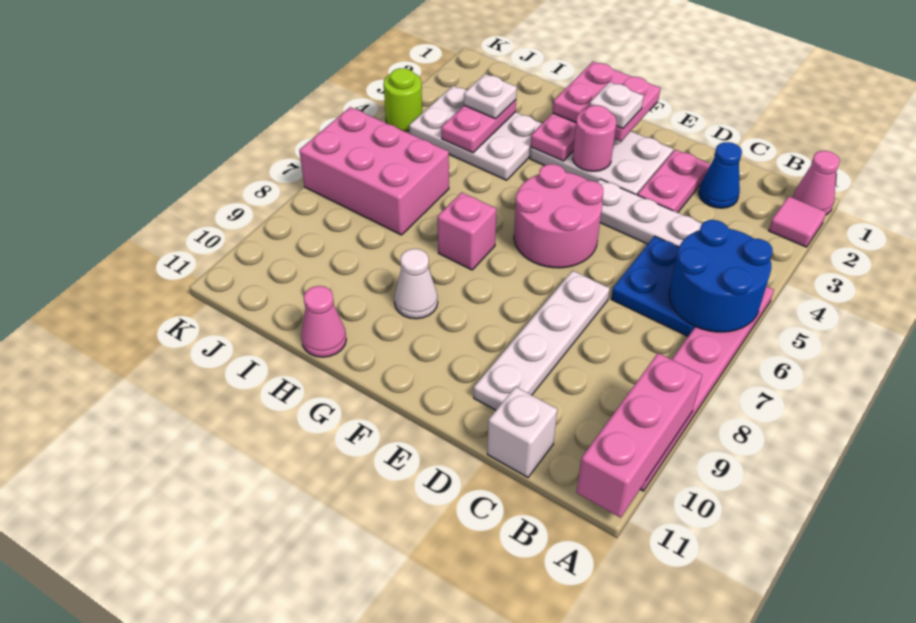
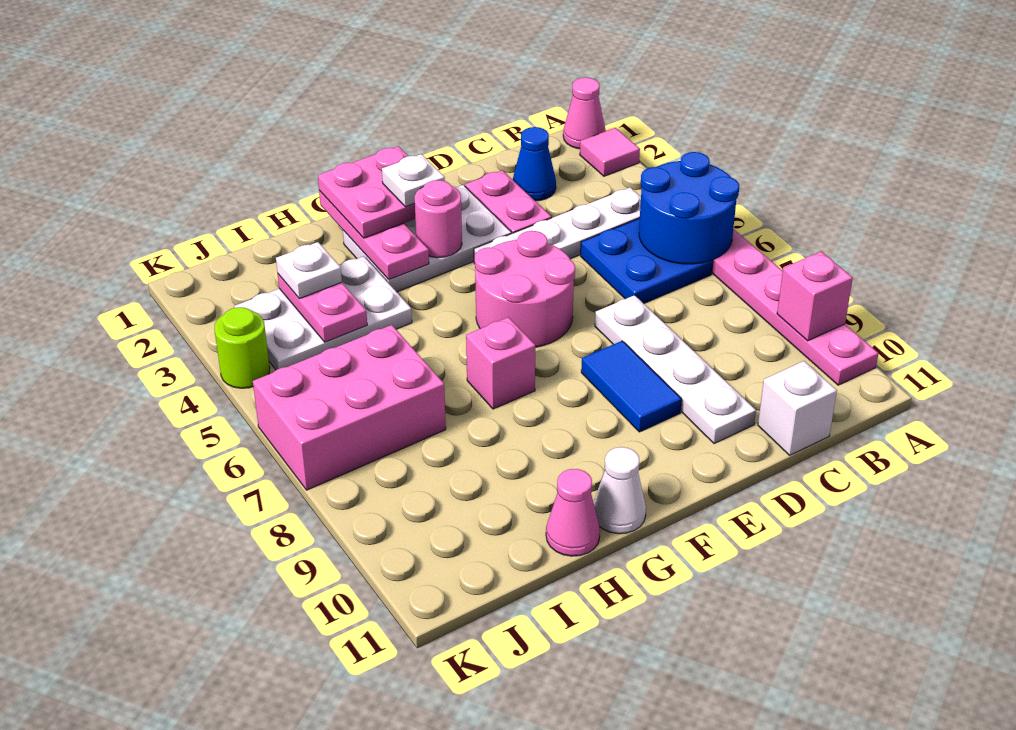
pink brick A9:A11 level 2 -> pink brick A9 level 2
none -> blue tile E8:E9 level 1
white cone G9 level 1 -> white cone G11 level 1

